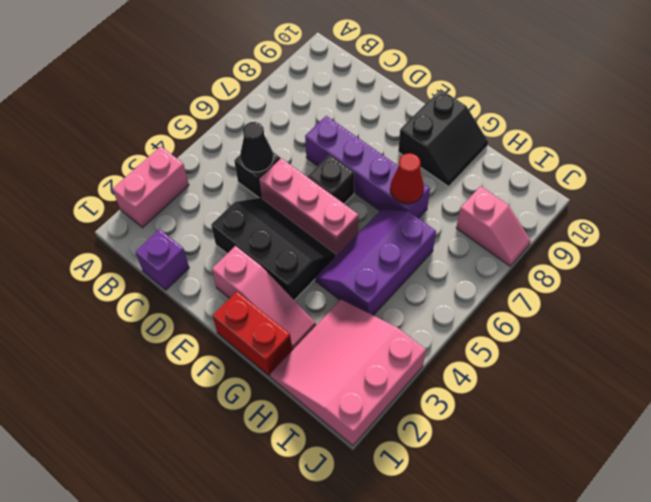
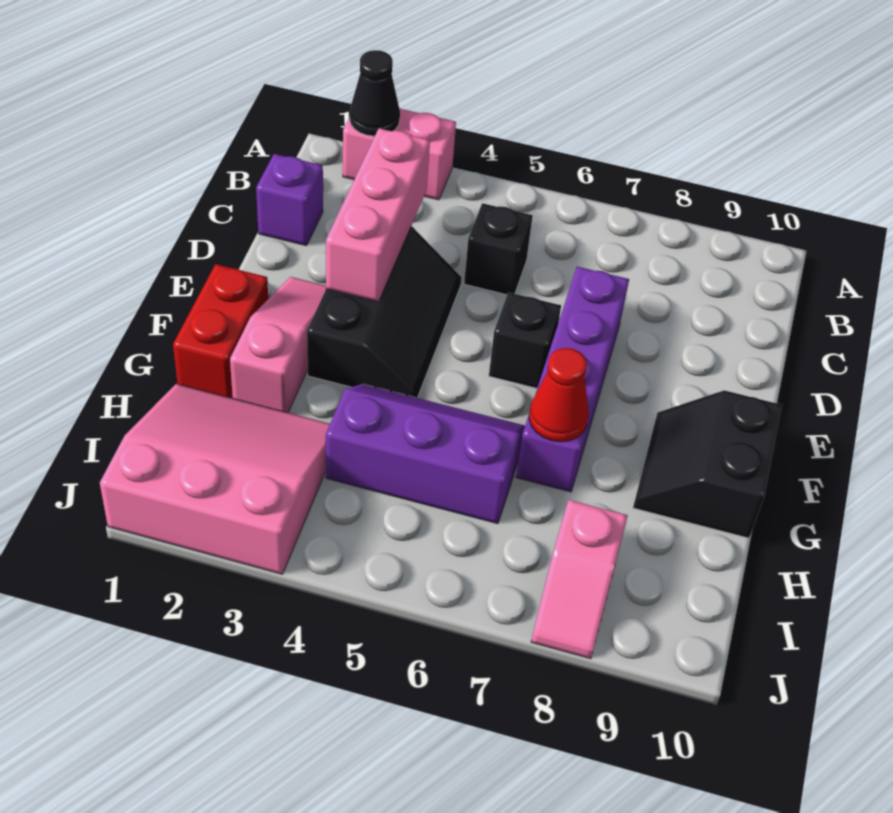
black cone C5 level 2 -> black cone A2 level 2
pink brick D5:F5 level 1 -> pink brick C3:E3 level 2
pink slope E2:G2 level 1 top E -> pink slope E2:G2 level 1 top G
black slope F9:G10 level 1 top F -> black slope F9:G10 level 1 top 10

